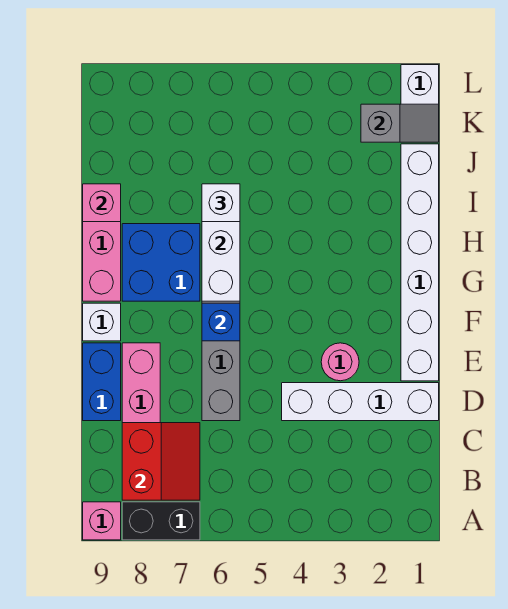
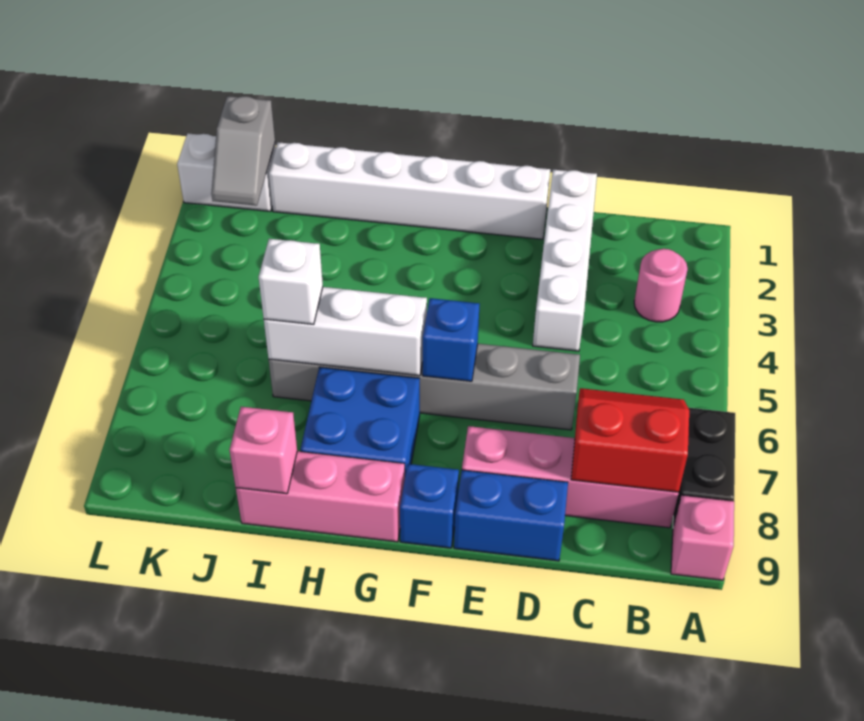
pink round brick E3 level 1 -> pink round brick B3 level 1
white brick F9 level 1 -> blue brick F9 level 1
grey slope K1:K2 level 2 top 2 -> grey slope K1:K2 level 2 top 1

